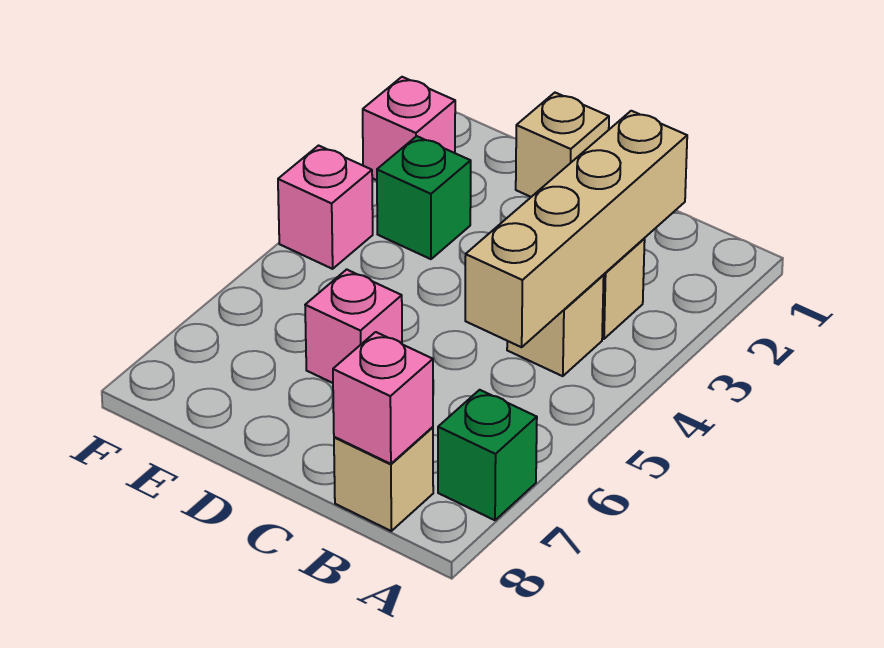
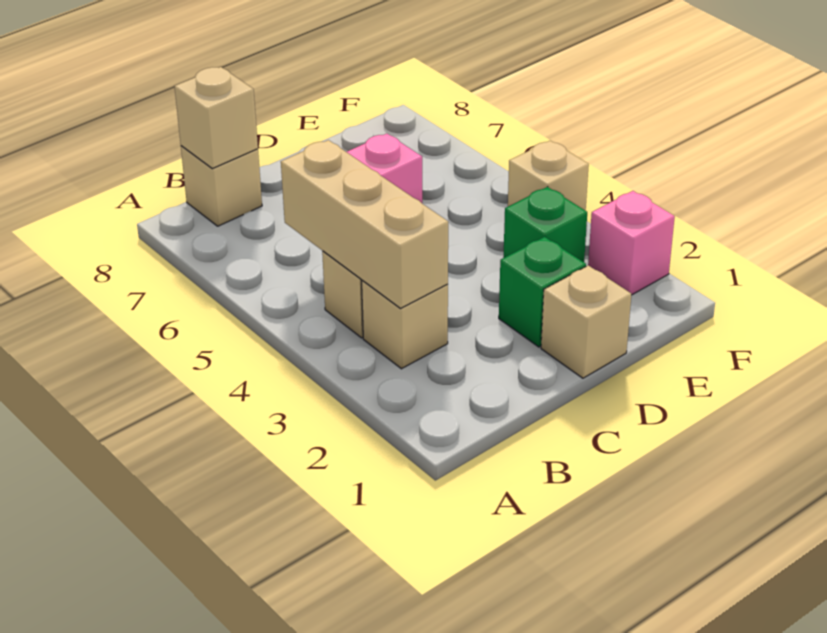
green brick A7 level 1 -> green brick D2 level 1
tan brick B2:B5 level 2 -> tan brick B3:B5 level 2
pink brick B8 level 2 -> tan brick B8 level 2
pink brick F4 level 1 -> tan brick F4 level 1

